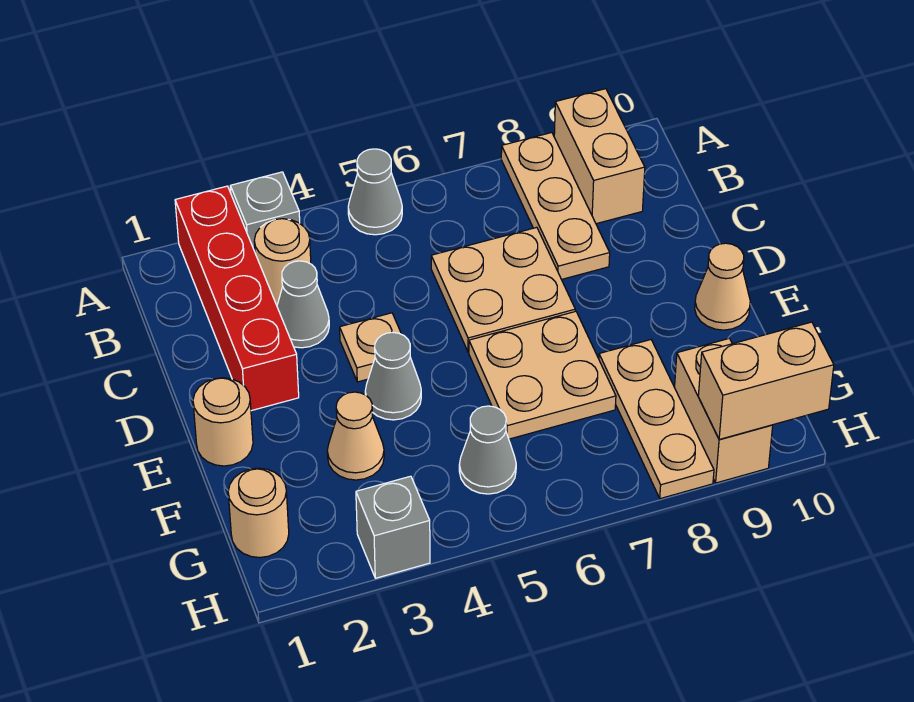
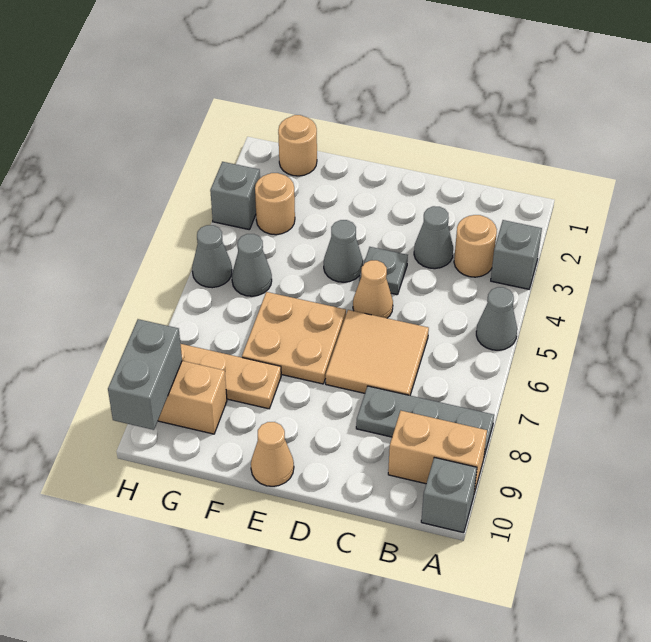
red brick A2:D2 level 1 -> none
tan plate A8:C8 level 1 -> grey plate A8:C8 level 1
none -> grey brick A10 level 1
tan plate C6:D7 level 1 -> tan tile C6:D7 level 1
tan plate D4 level 1 -> grey plate D4 level 1
tan round brick E1 level 1 -> tan round brick G3 level 1
tan cone F3 level 1 -> tan cone D5 level 1
none -> grey cone H5 level 1
tan brick H9:H10 level 2 -> grey brick H9:H10 level 2

